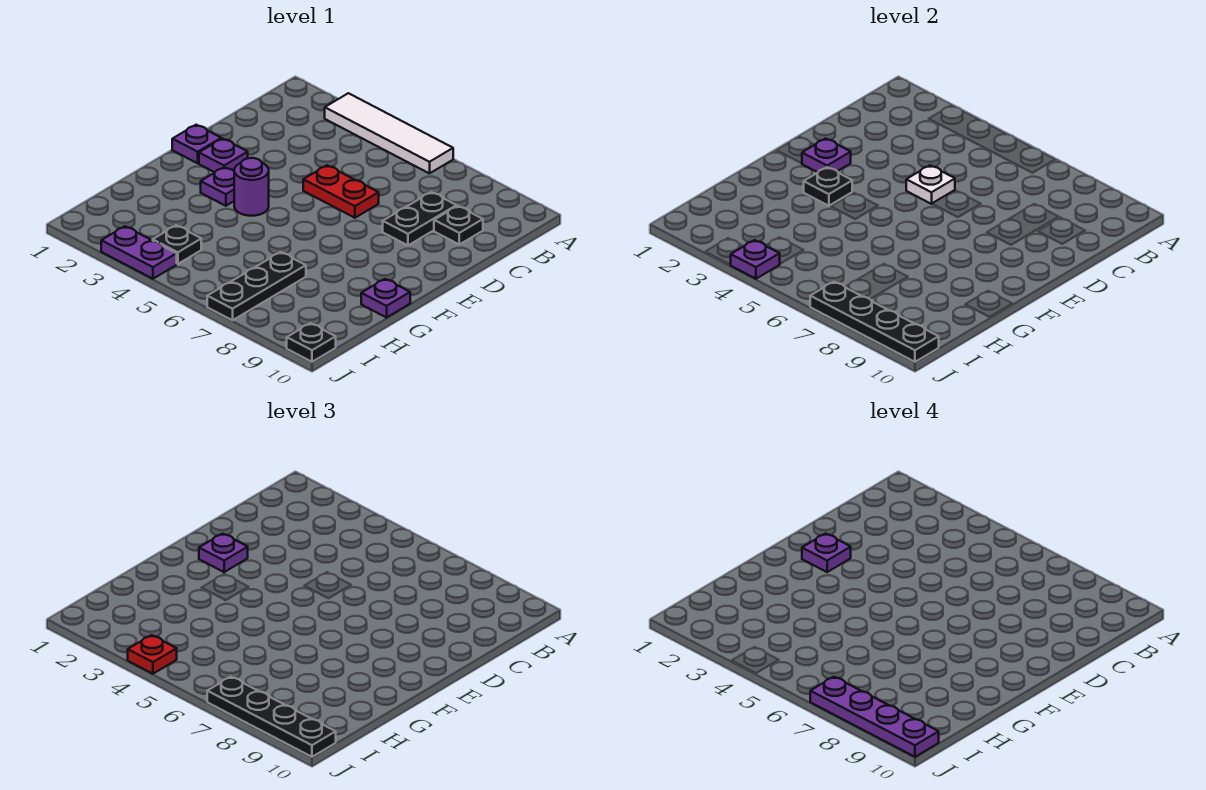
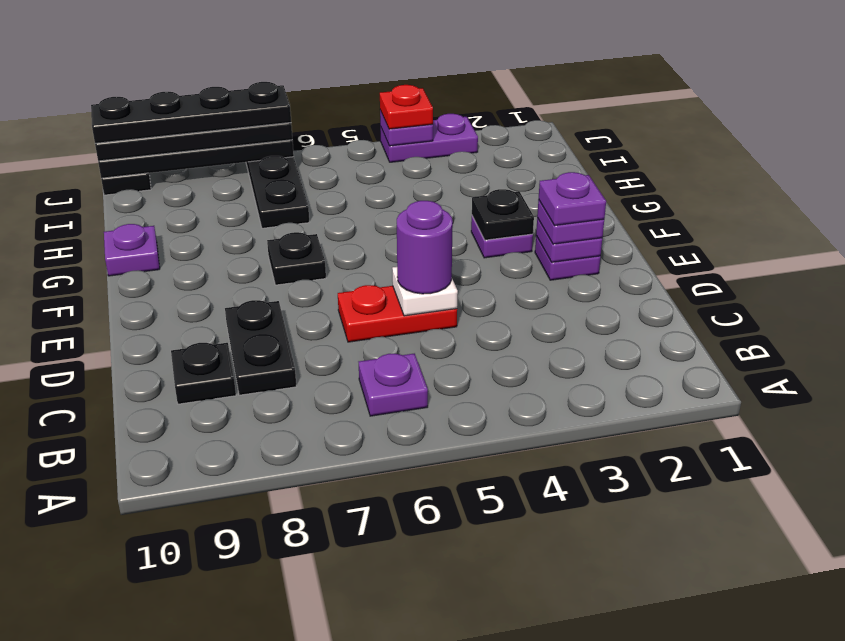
white tile A3:A6 level 1 -> none
purple plate E1 level 1 -> purple plate B6 level 1
purple round brick F4 level 1 -> purple round brick D5 level 3
black plate I4 level 1 -> black plate F7 level 1
purple plate J7:J10 level 4 -> black plate J7:J10 level 4

